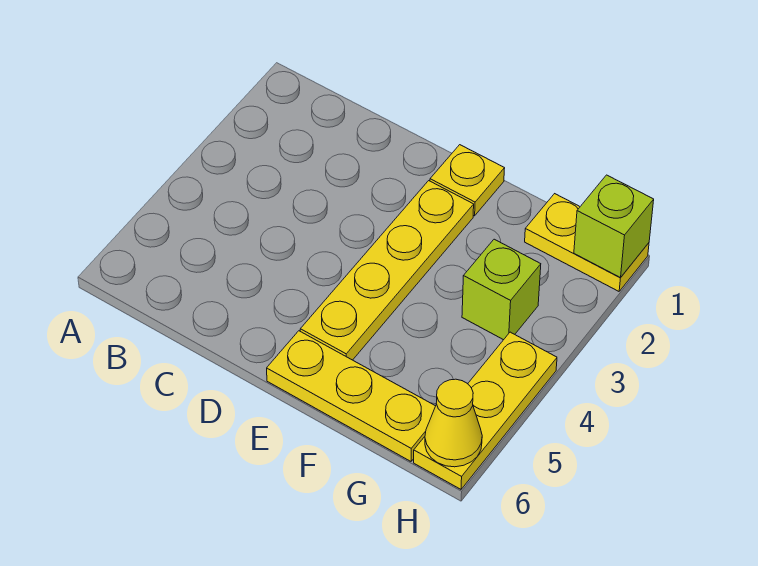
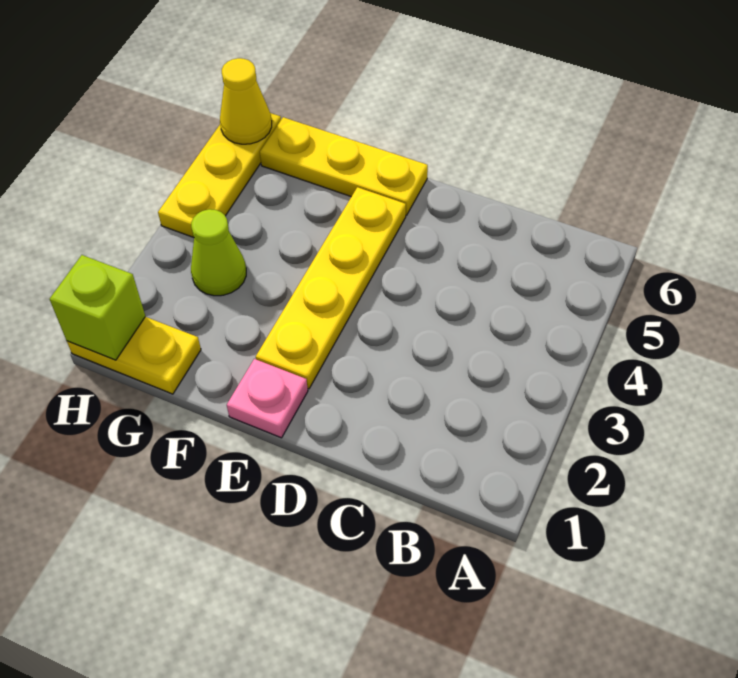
yellow plate E1 level 1 -> pink plate E1 level 1
lime brick G3 level 1 -> lime cone G3 level 1

